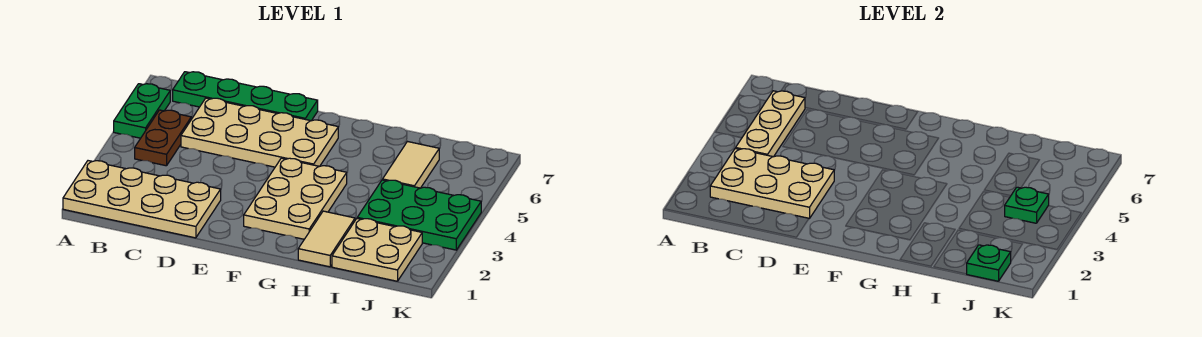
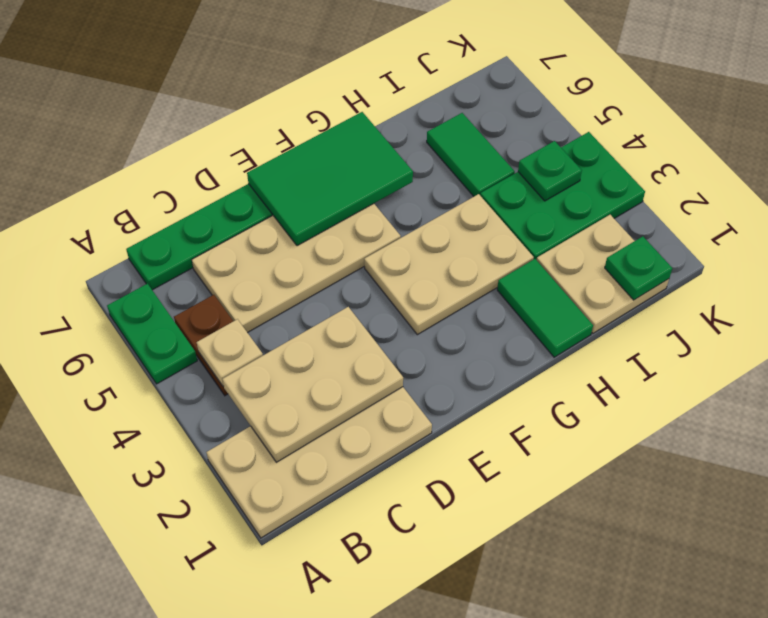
tan plate B4:B6 level 2 -> tan plate B4 level 2
none -> green tile E6:G7 level 2
tan plate F2:G4 level 1 -> tan plate F3:H4 level 1
tan tile H1:H2 level 1 -> green tile H1:H2 level 1
tan tile I5:I6 level 1 -> green tile I5:I6 level 1

